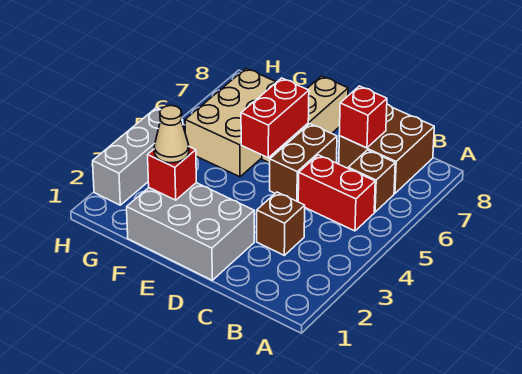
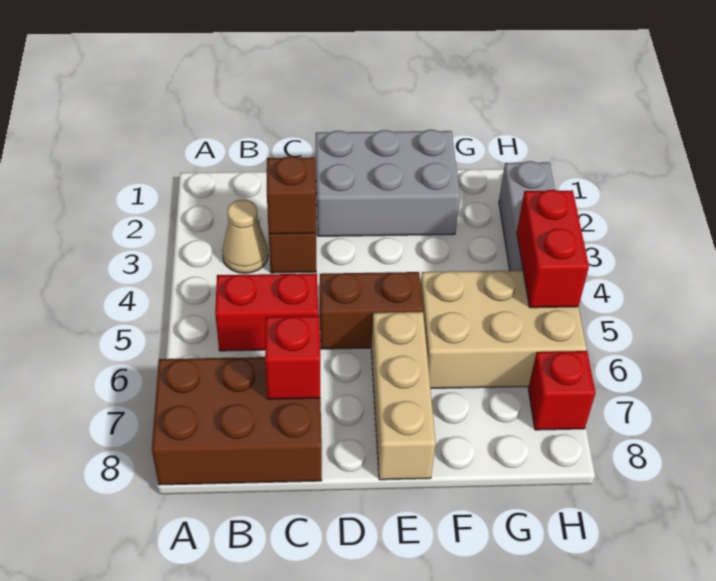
brown brick B6 level 1 -> brown brick C3 level 2
brown brick B7:C8 level 1 -> brown brick A7:C8 level 1
brown brick D5:D6 level 1 -> brown brick D5:E5 level 1
red brick E5:E6 level 2 -> red brick H4:H5 level 2
red brick F2 level 2 -> red brick H7 level 1
tan cone F2 level 3 -> tan cone B3 level 1
tan brick F5:G7 level 1 -> tan brick F5:H6 level 1

